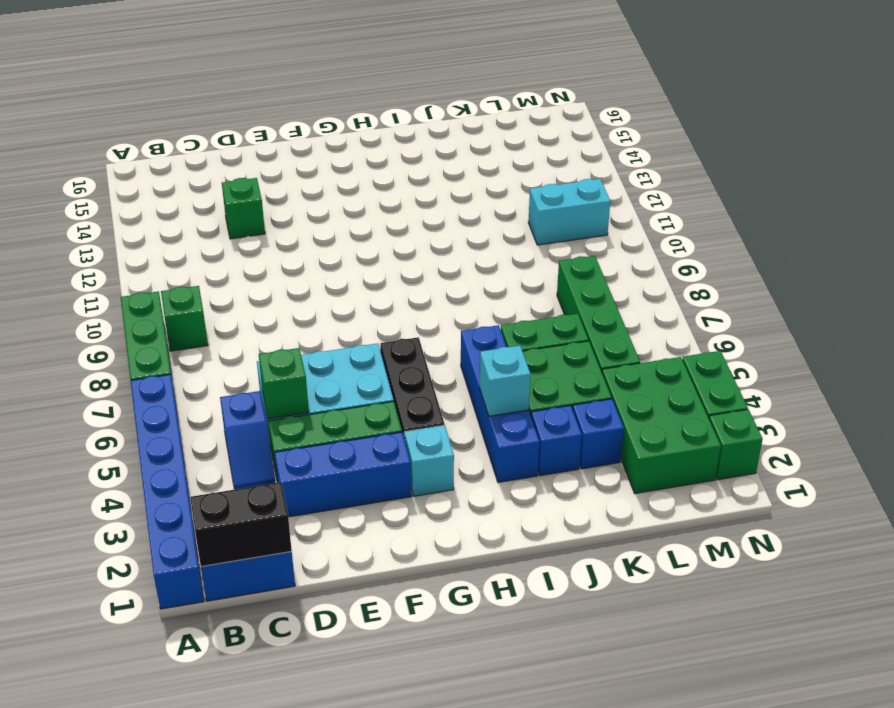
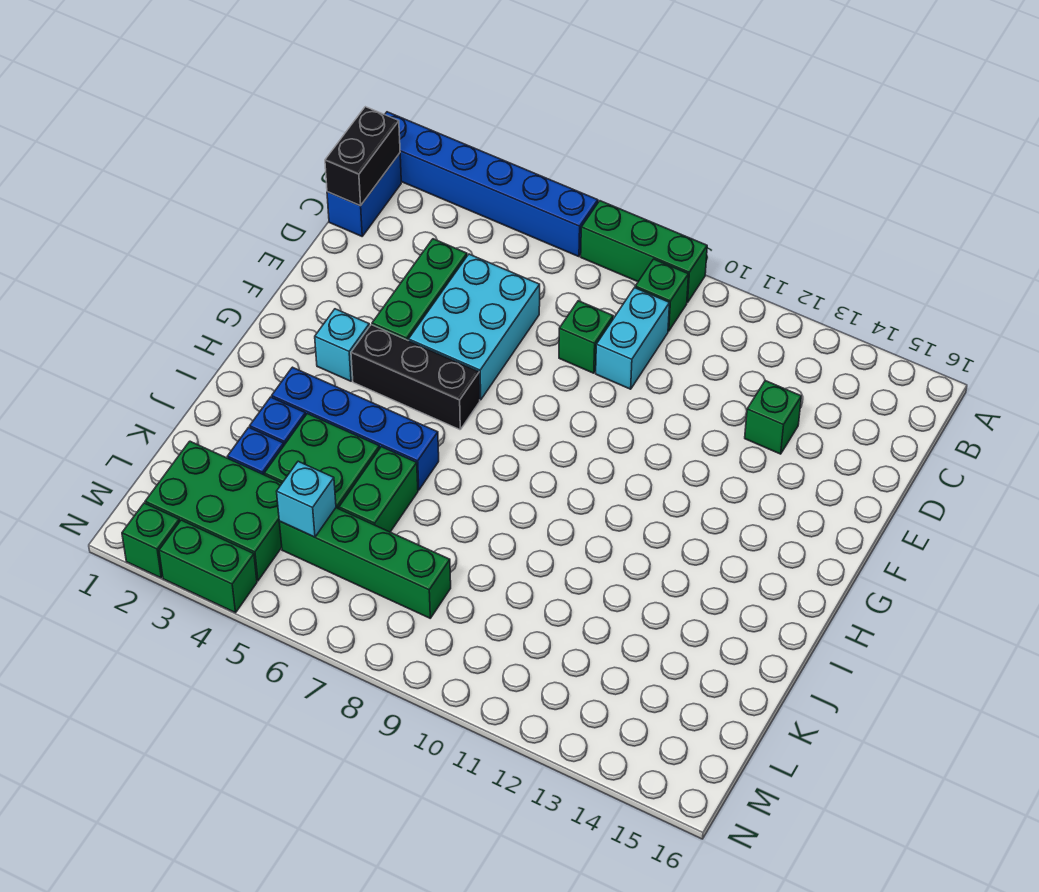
blue slope C4:C5 level 1 top 5 -> none
blue brick D3:F3 level 1 -> none
green brick D5 level 2 -> green brick D8 level 1
cyan brick I4 level 2 -> cyan brick L5 level 2
cyan brick L11:M11 level 1 -> cyan brick C9:D9 level 1

